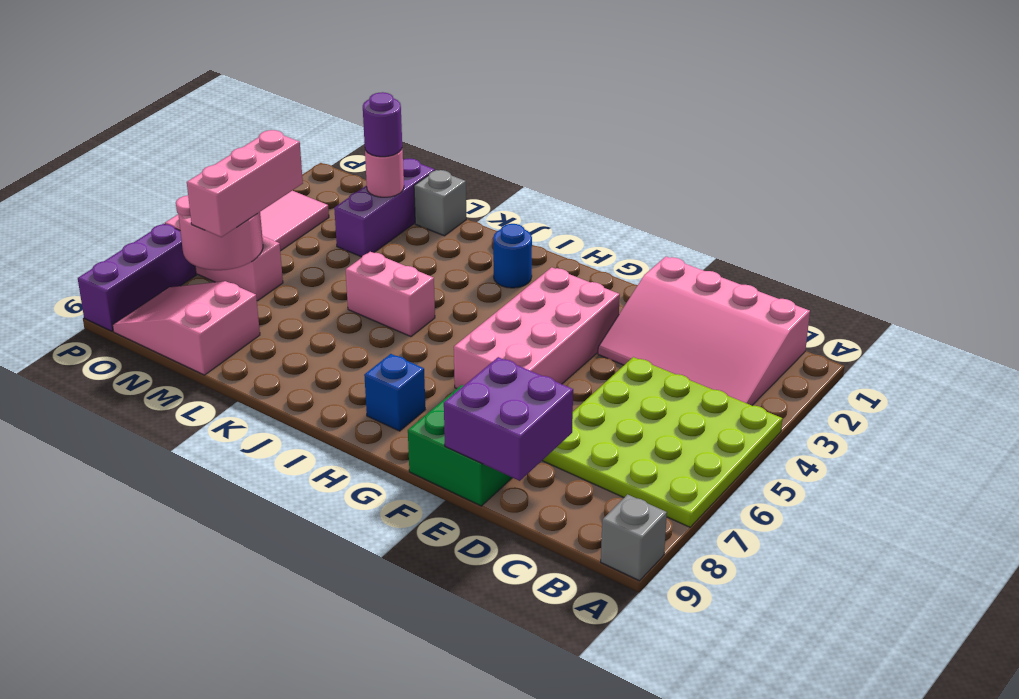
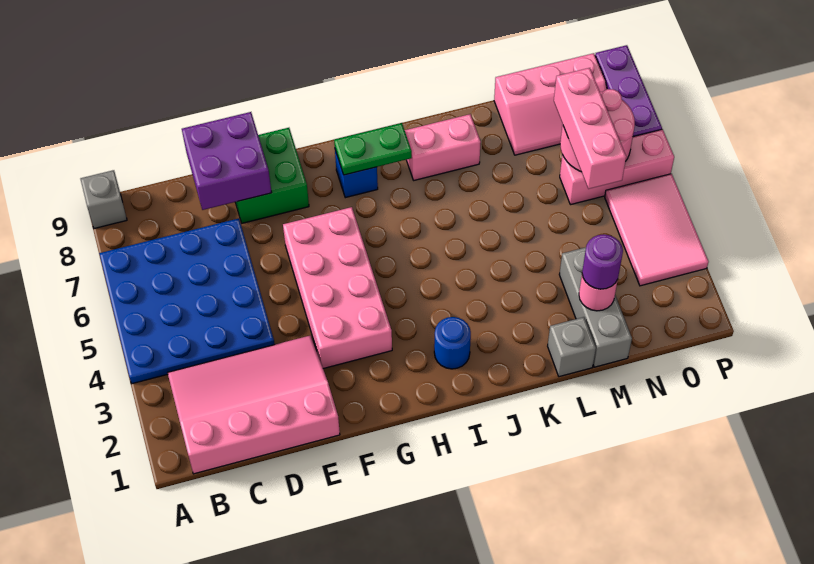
lime plate A4:D7 level 1 -> blue plate A4:D7 level 1
none -> green plate H8:I8 level 2
pink brick J5:K5 level 1 -> pink brick J8:K8 level 1
purple brick M1:M3 level 1 -> grey brick M1:M3 level 1
pink slope M8:O9 level 1 top M -> pink slope M8:O9 level 1 top 9

